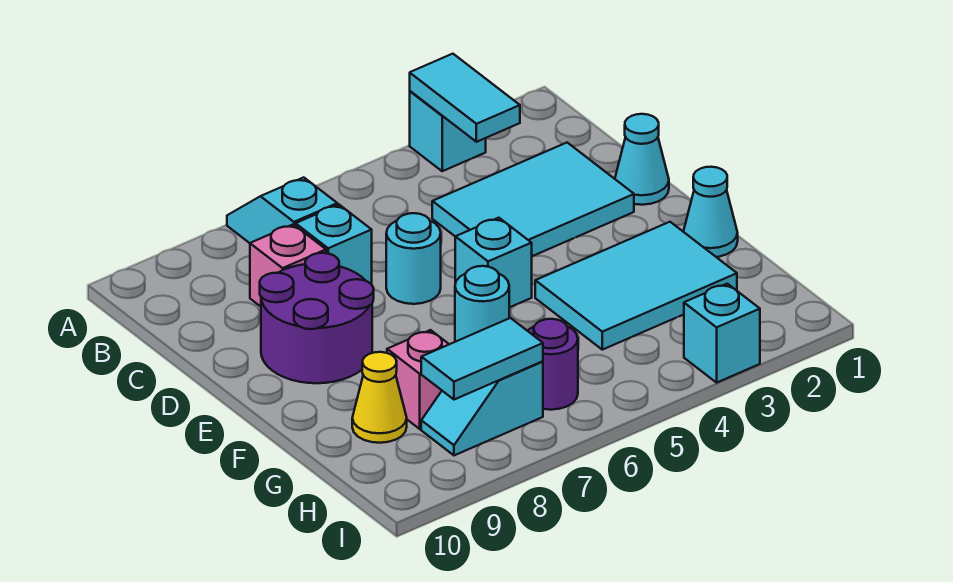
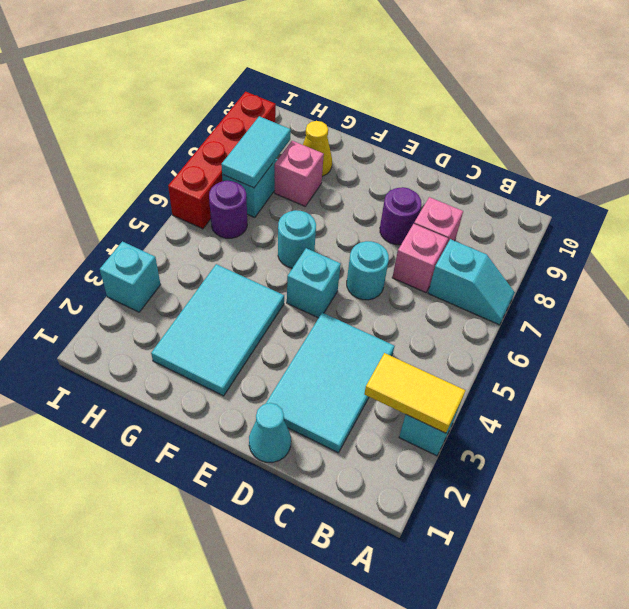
cyan tile A3:B3 level 2 -> yellow tile A3:B3 level 2
cyan brick C7 level 1 -> pink brick C7 level 1
purple round brick D8:E9 level 1 -> purple round brick D8 level 1
cyan cone F1 level 1 -> none
none -> red brick I6:I9 level 1

